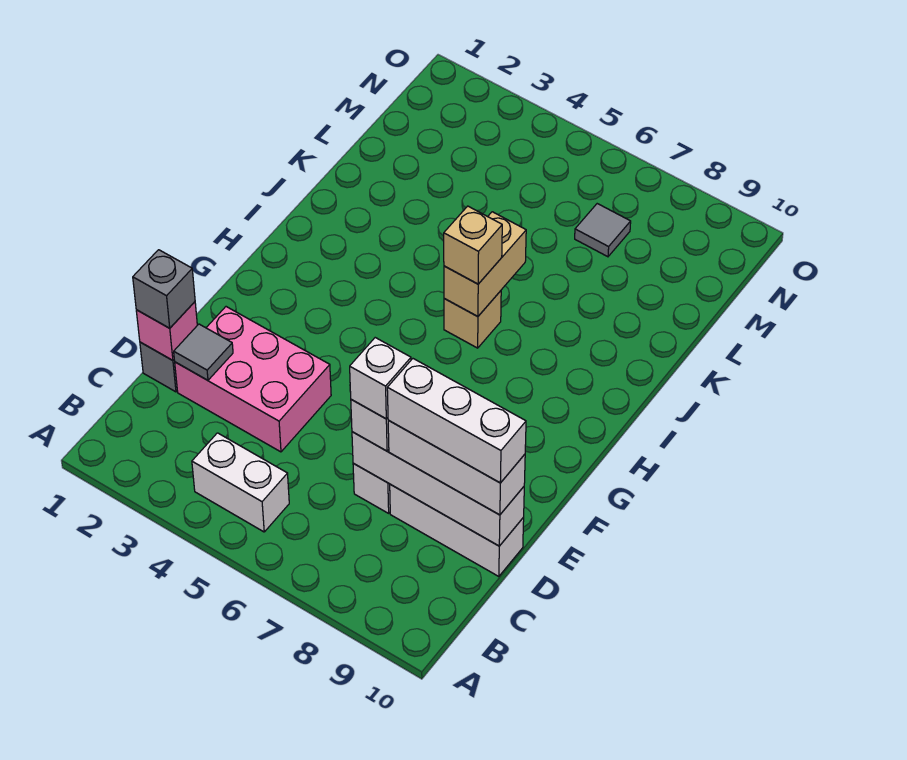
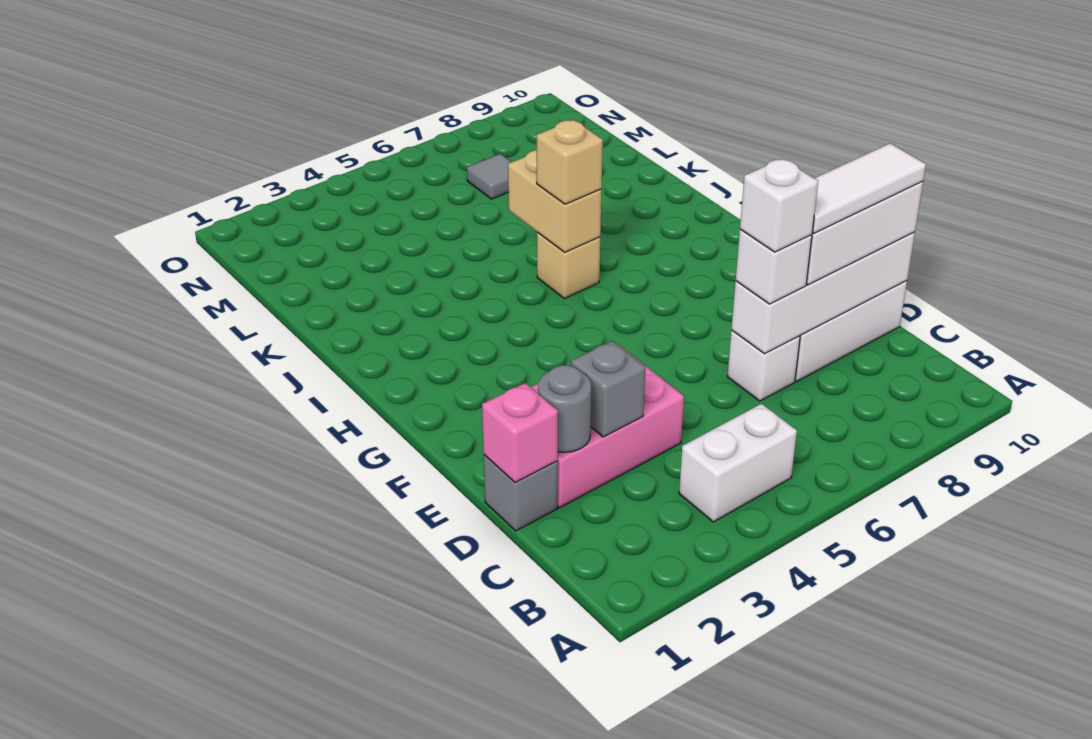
grey brick D1 level 3 -> grey brick D3 level 2
grey tile D2 level 2 -> grey round brick D2 level 2
white brick D8:D10 level 4 -> white tile D8:D10 level 4

